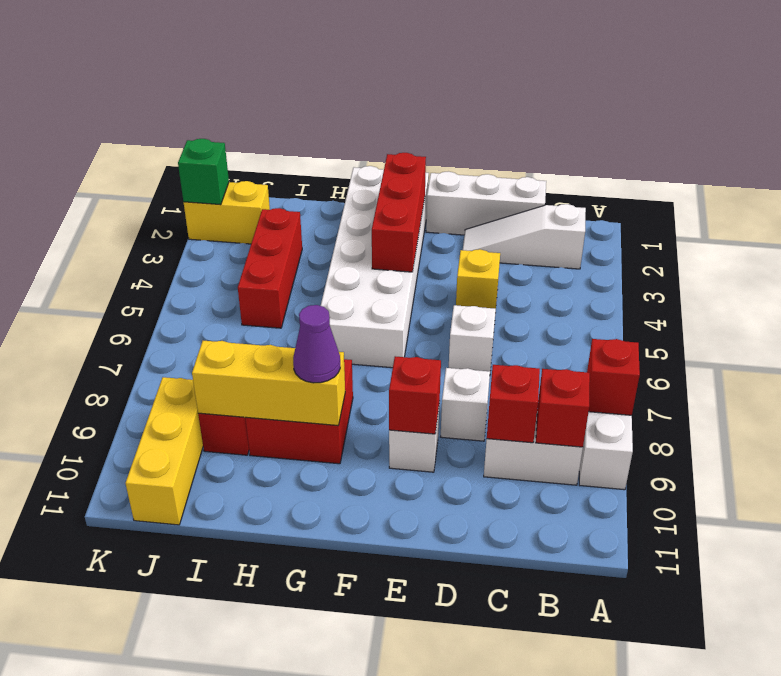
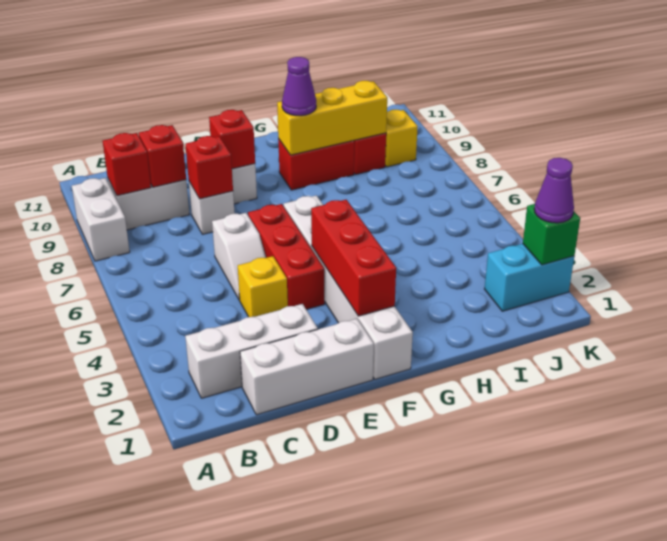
red brick A8 level 2 -> red brick D8 level 2
white slope B2:D2 level 1 top B -> white brick B2:D2 level 1
white brick F1:G6 level 1 -> white brick F1:F6 level 1
red brick G8:H9 level 1 -> red brick G9:H9 level 1
red brick I3:I5 level 1 -> red brick E4:E6 level 1
yellow brick J2:K2 level 1 -> cyan brick J2:K2 level 1
yellow brick J9:J11 level 1 -> yellow brick J9 level 1
none -> purple cone K2 level 3

